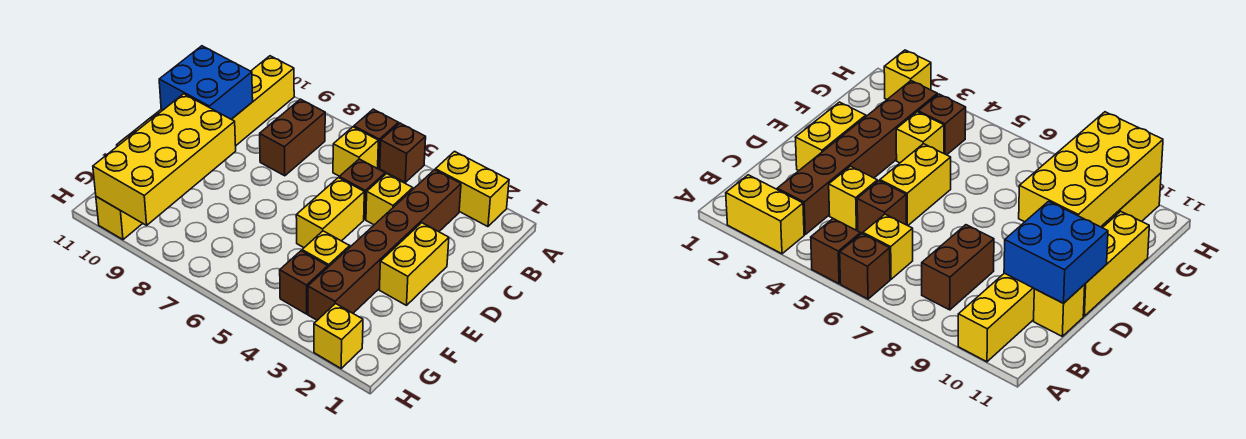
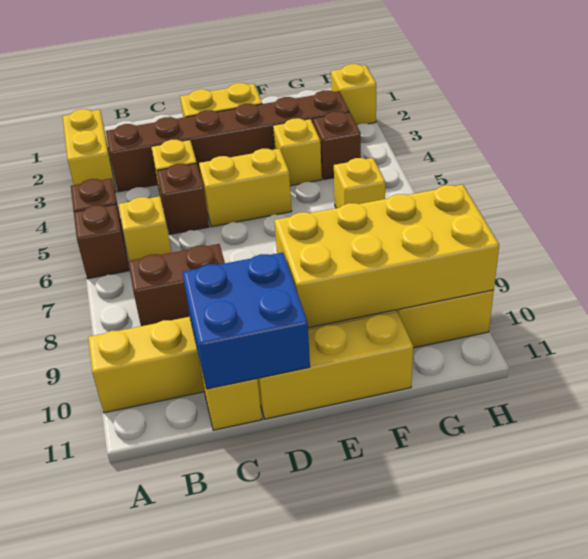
none -> yellow brick G6 level 1

